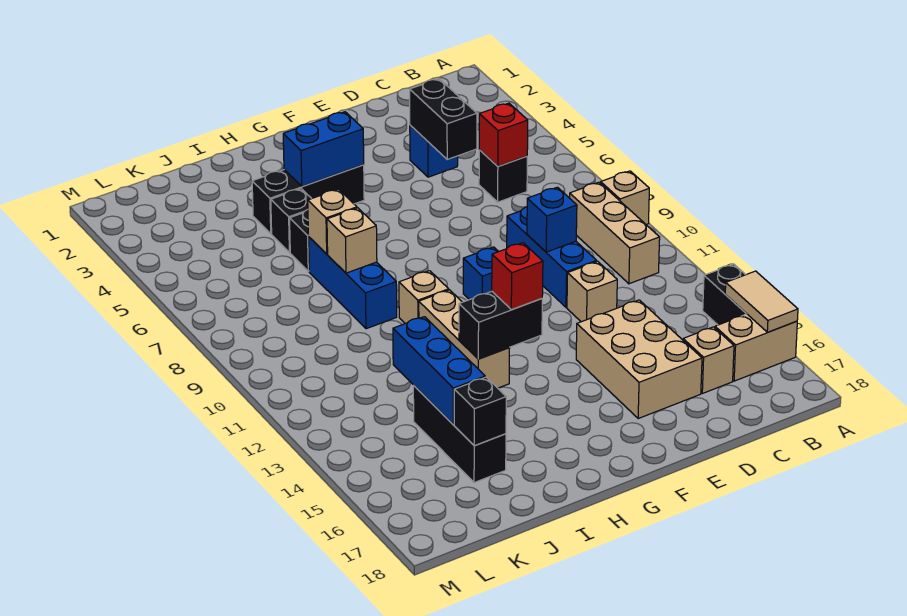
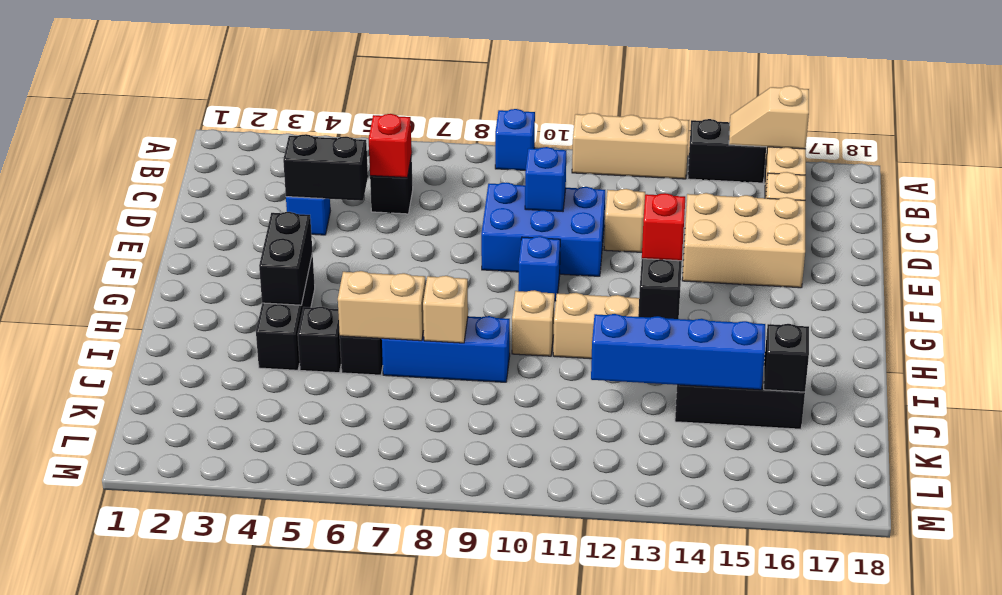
tan brick A9 level 1 -> blue brick A9 level 1
tan tile A15:A16 level 2 -> tan slope A15:A16 level 2 top 16
tan brick B9:B11 level 1 -> tan brick A11:A13 level 1
blue brick D9:D11 level 1 -> blue brick D9:E11 level 1
blue brick G4:H4 level 2 -> black brick G4:H4 level 2
tan brick I7 level 2 -> tan brick I6:I7 level 2
blue brick J13:J15 level 2 -> blue brick J12:J15 level 2

